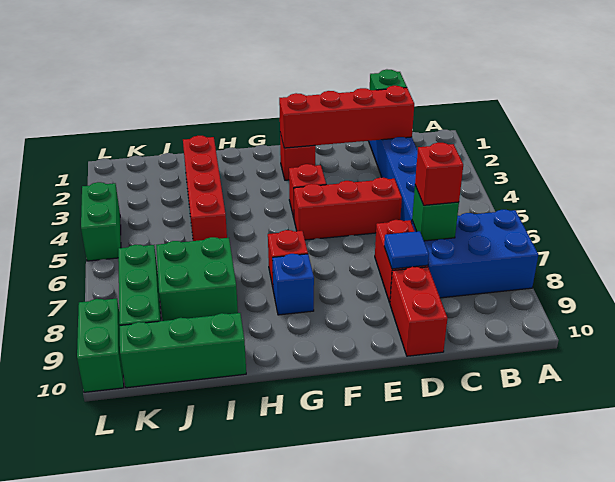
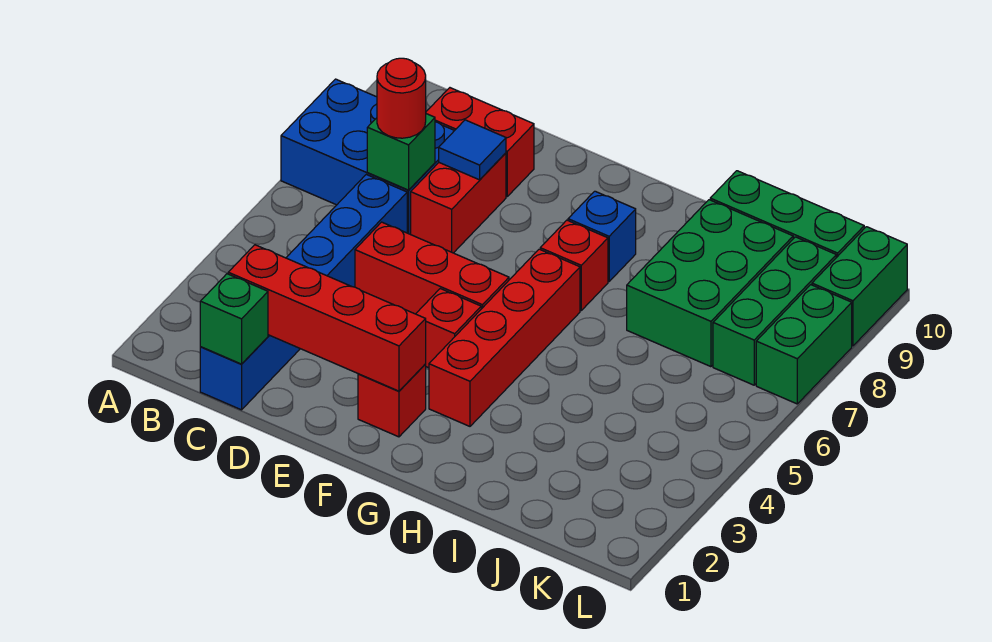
red brick C7 level 3 -> red round brick C7 level 3
red brick D9:D10 level 1 -> red brick C9:D9 level 1
red brick I2:I5 level 1 -> red brick G3:G6 level 1
green brick I7:J8 level 1 -> green brick I7:J9 level 1
green brick L4:L5 level 1 -> green brick L7:L8 level 1

